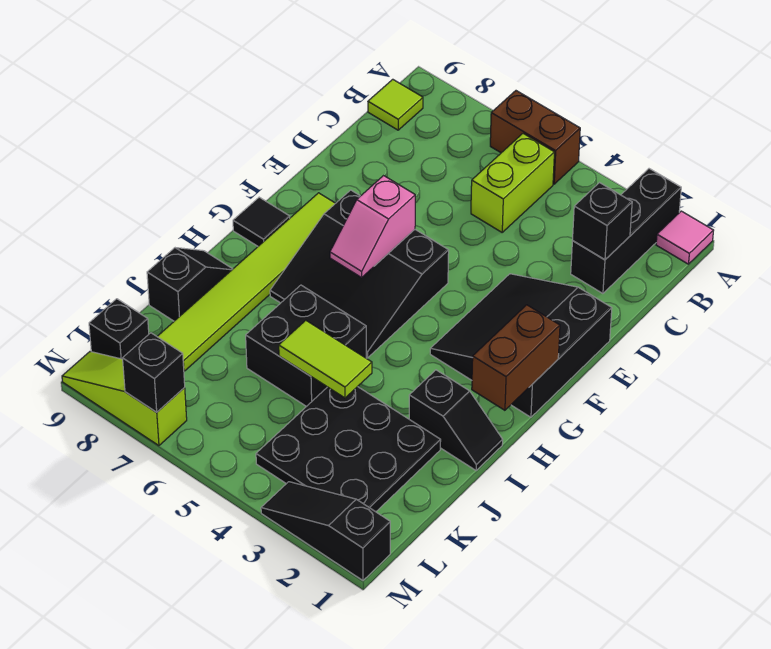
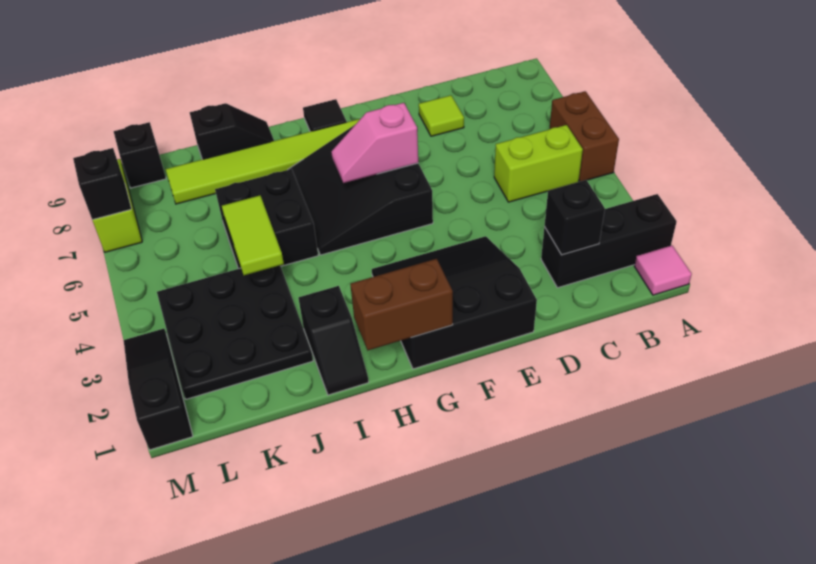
lime tile B9 level 1 -> lime tile D8 level 1

